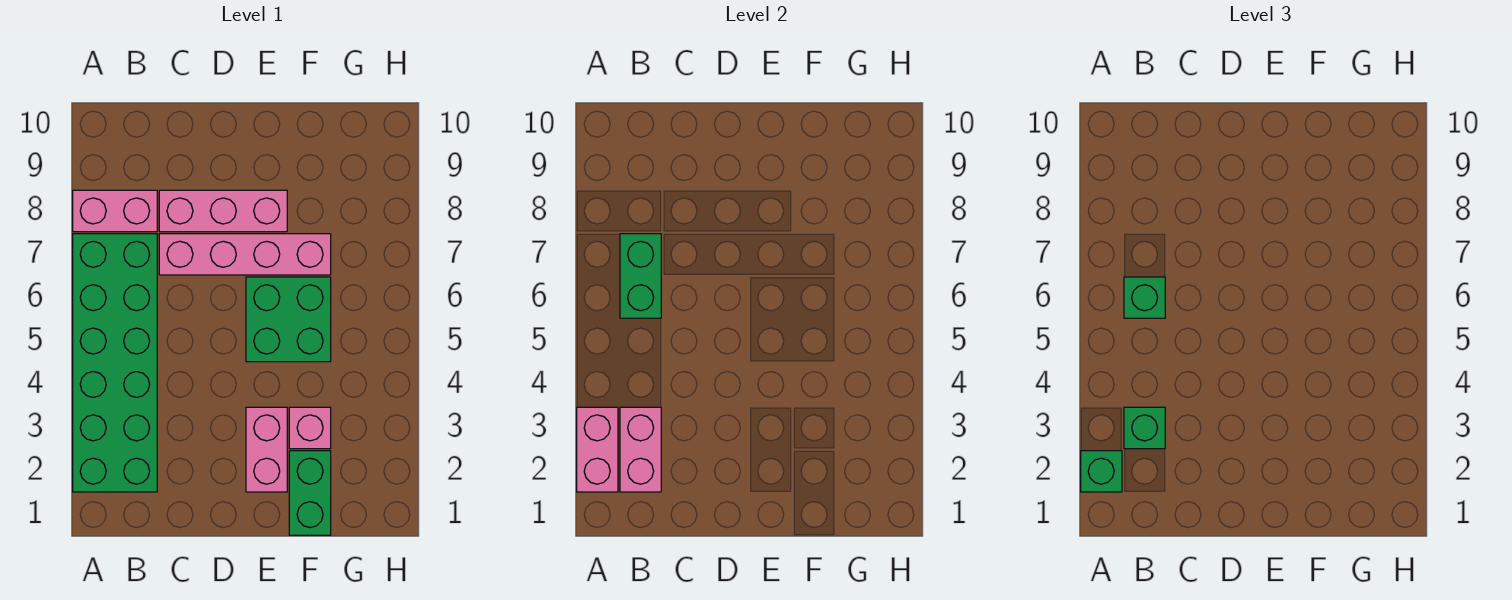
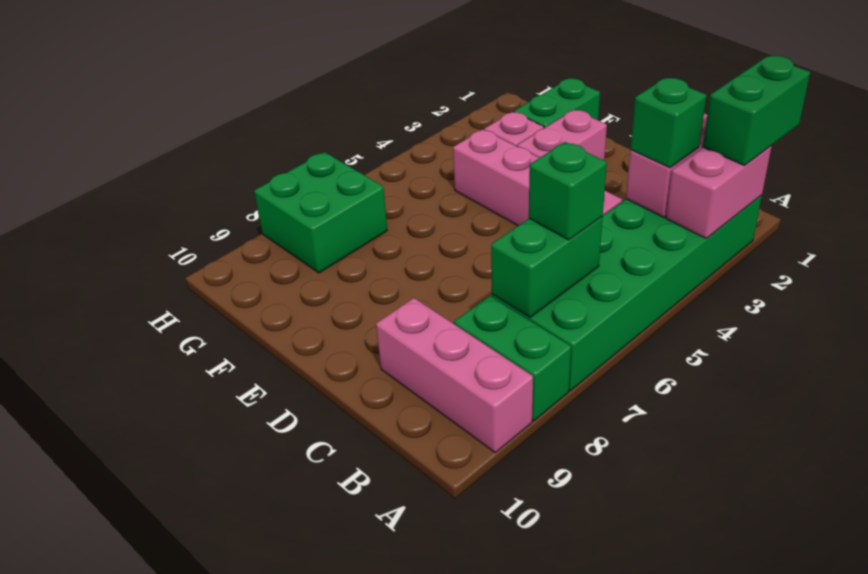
green brick A2 level 3 -> green brick A1:A2 level 3
pink brick A8:B8 level 1 -> green brick A8:B8 level 1
pink brick C7:F7 level 1 -> pink brick C4:F4 level 1
pink brick C8:E8 level 1 -> pink brick A9:C9 level 1
green brick E5:F6 level 1 -> green brick G7:H8 level 1

